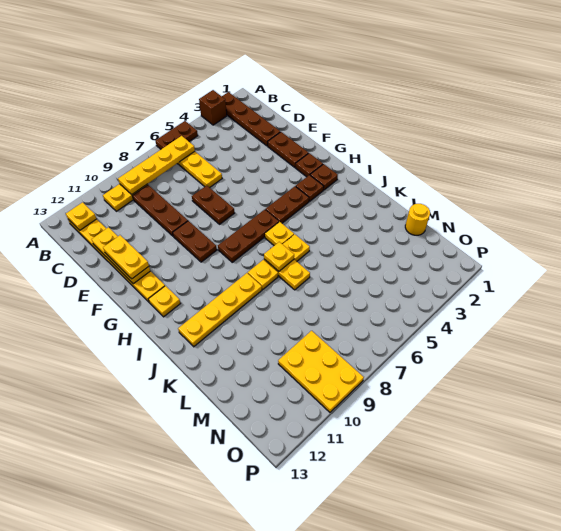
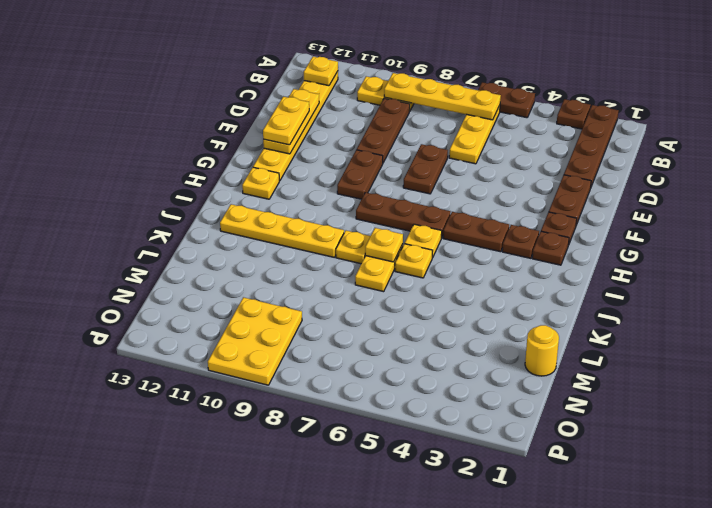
brown brick A3 level 1 -> brown plate A3 level 1

